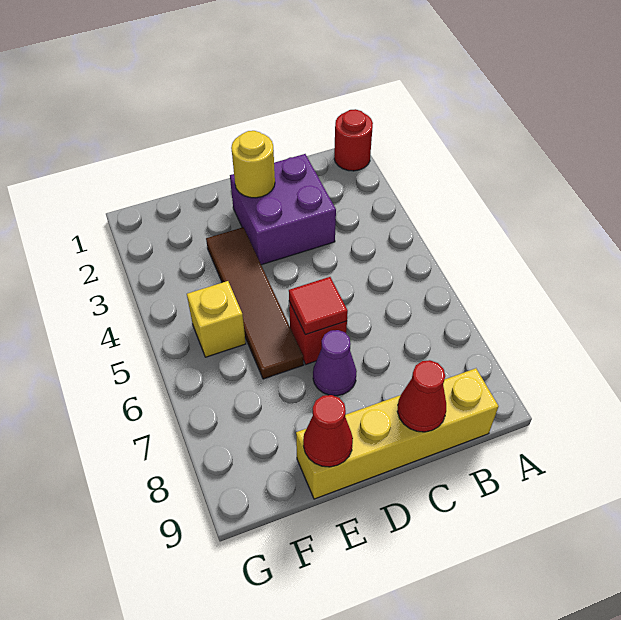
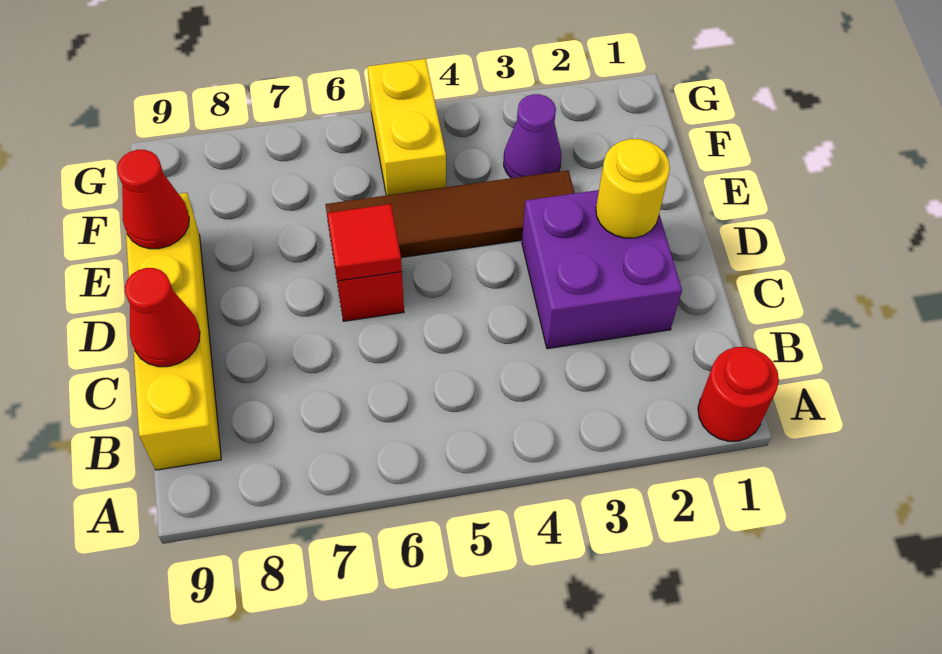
purple cone D7 level 1 -> purple cone F3 level 1
yellow brick F5 level 1 -> yellow brick F5:G5 level 1

